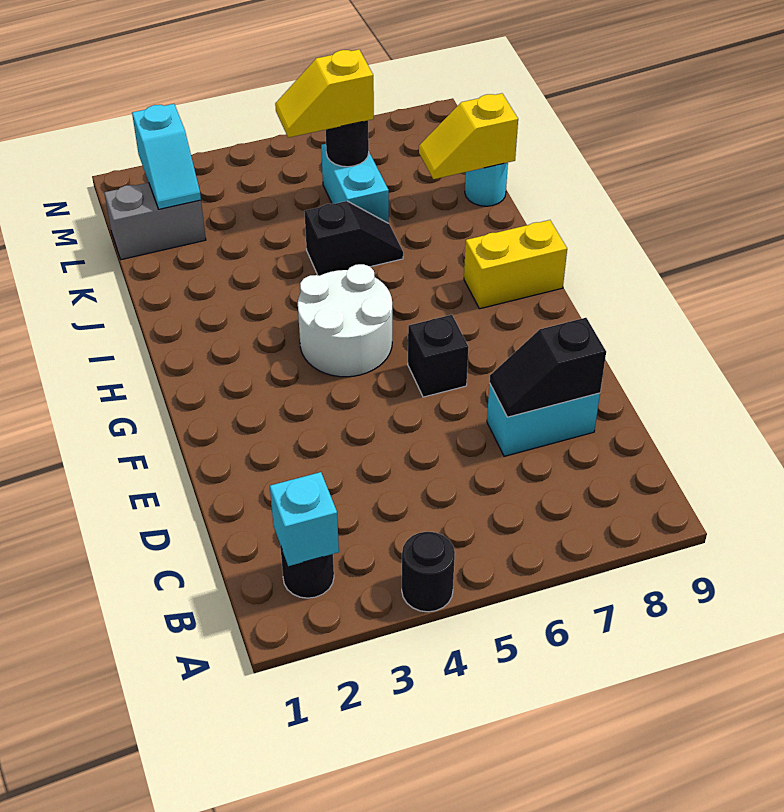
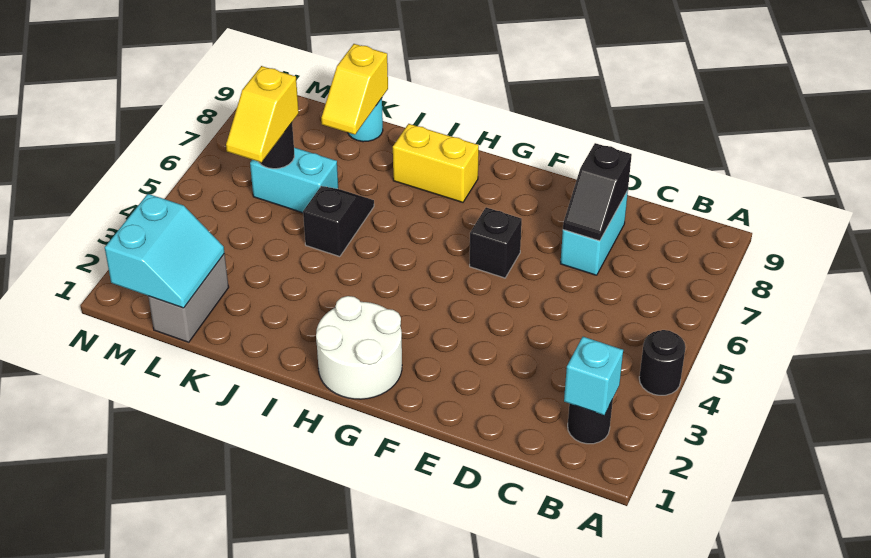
white round brick G4:H5 level 1 -> white round brick G1:H2 level 1
yellow brick H8:H9 level 1 -> yellow brick H8:I8 level 1
cyan slope L2:M2 level 2 top M -> cyan slope L1:M2 level 2 top M

